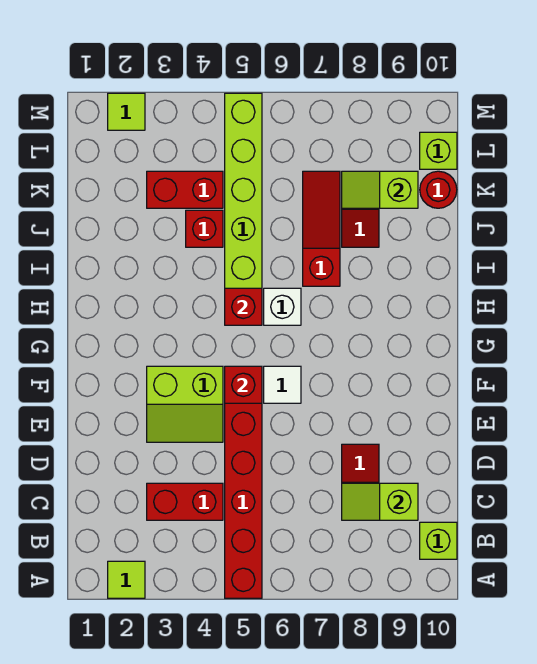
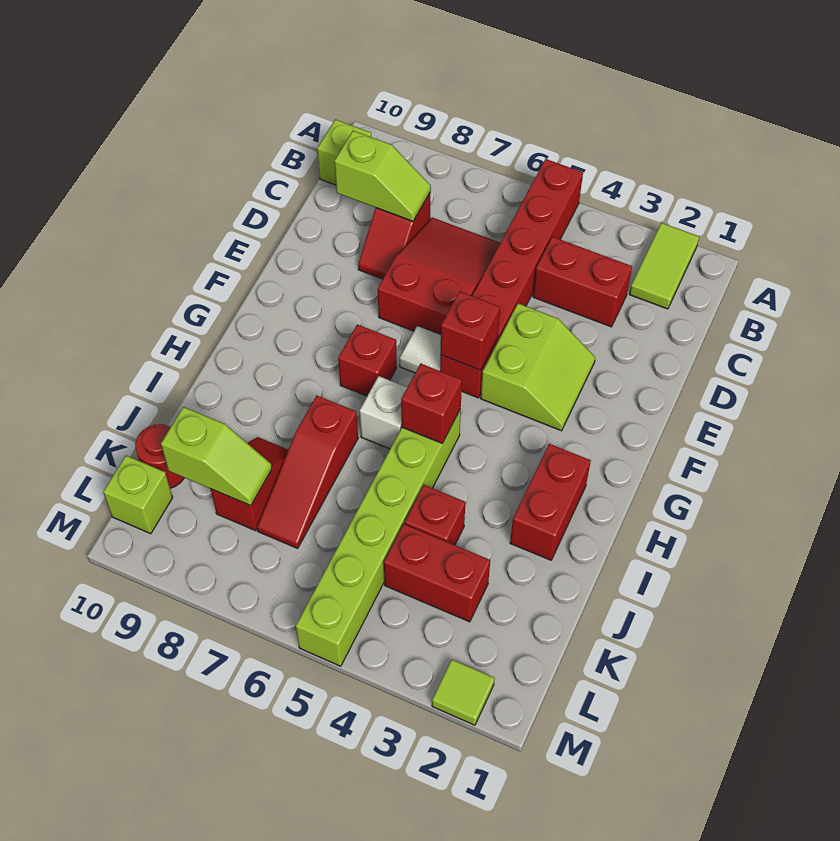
lime tile A2 level 1 -> lime tile A2:B2 level 1
none -> red slope C6:E7 level 1 top E
lime slope E3:F4 level 1 top F -> lime slope E3:F4 level 1 top 4
none -> red brick G7 level 1
none -> red brick H2:I2 level 1

